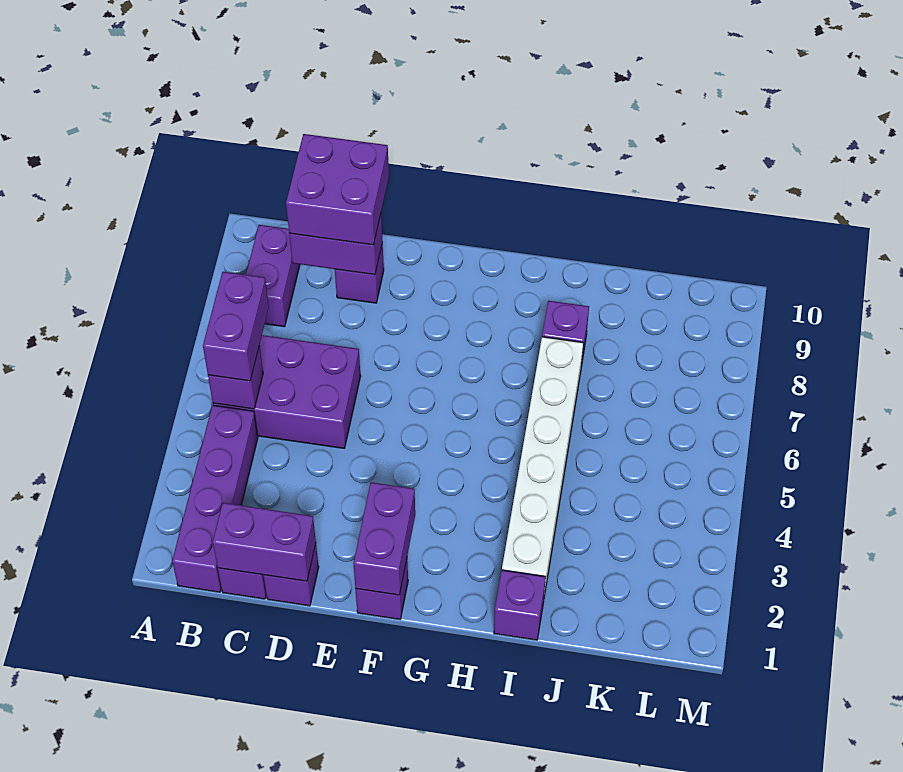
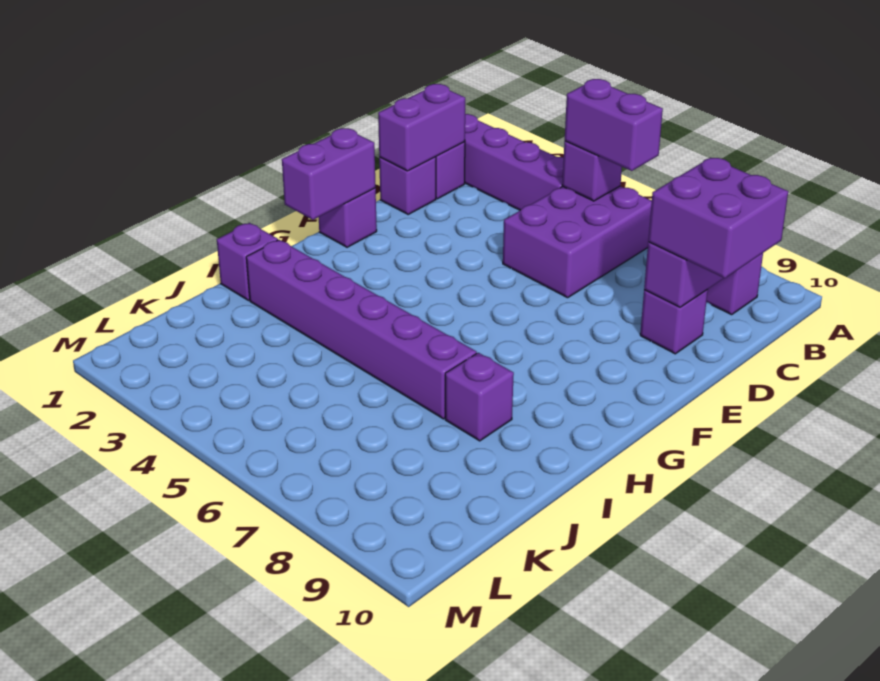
purple brick F1:F2 level 2 -> purple brick F1:G1 level 2
white brick I2:I7 level 1 -> purple brick I2:I7 level 1

